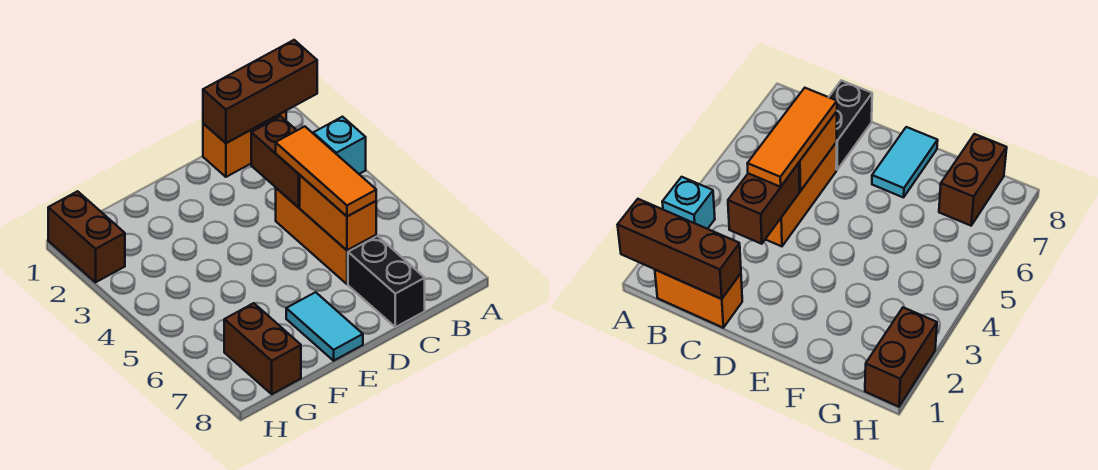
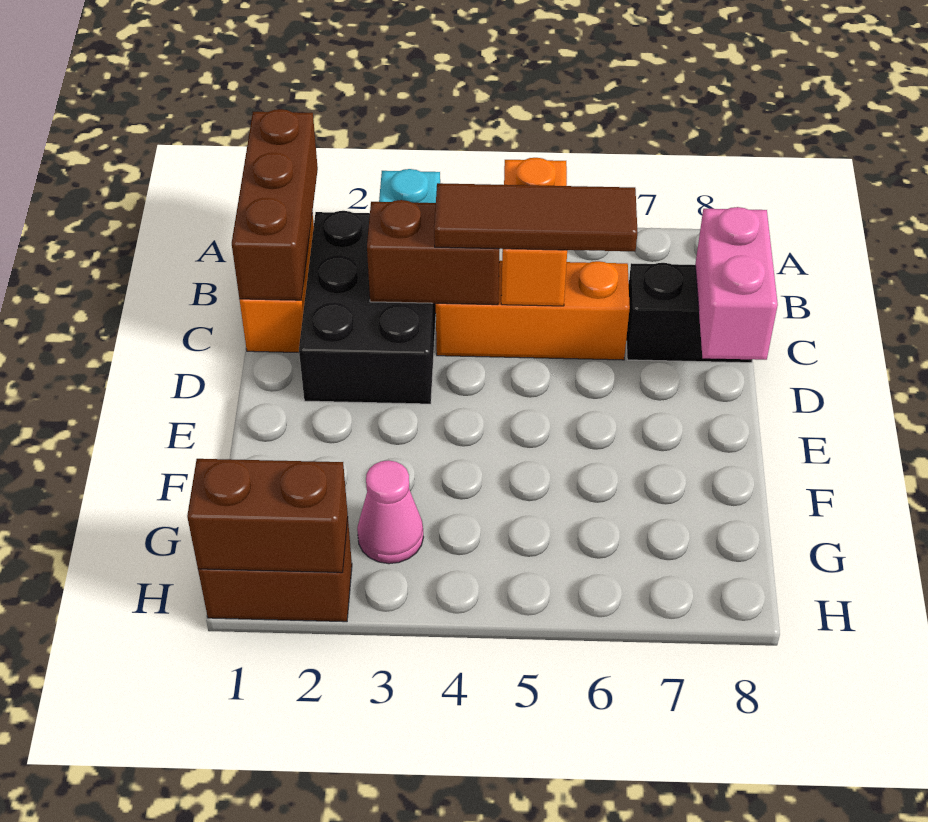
none -> black brick B2:D3 level 1
orange tile C4:C6 level 3 -> brown tile C4:C6 level 3
orange brick C5:C6 level 2 -> orange brick B5:C5 level 2
none -> pink brick C8:D8 level 2
cyan tile E7:E8 level 1 -> none
none -> pink cone G3 level 1
brown brick G7:G8 level 1 -> brown brick H1:H2 level 2

